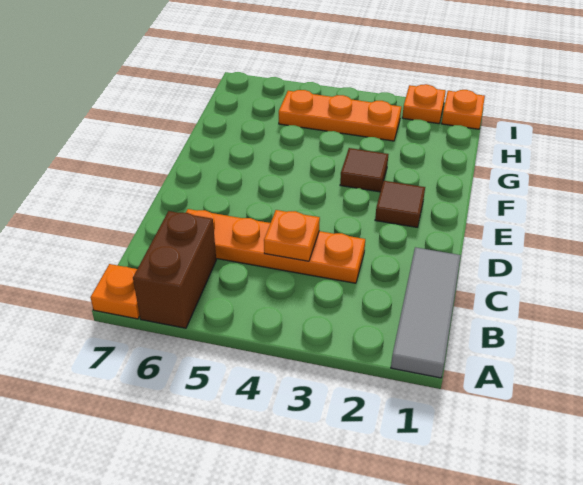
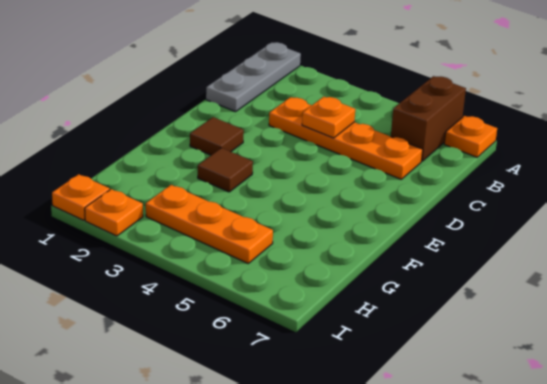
grey tile A1:C1 level 1 -> grey plate A1:C1 level 1

